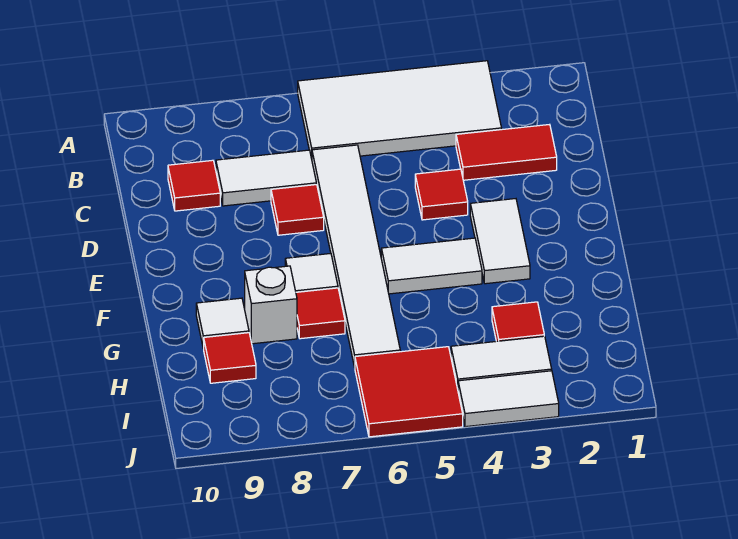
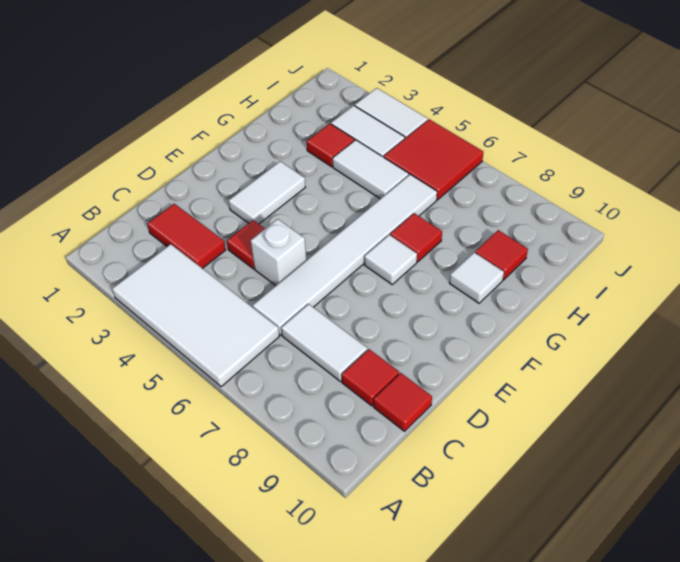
red tile D7 level 1 -> red tile C10 level 1
white tile F4:F5 level 1 -> white tile H4:H5 level 1
white brick G8 level 1 -> white brick D5 level 1

